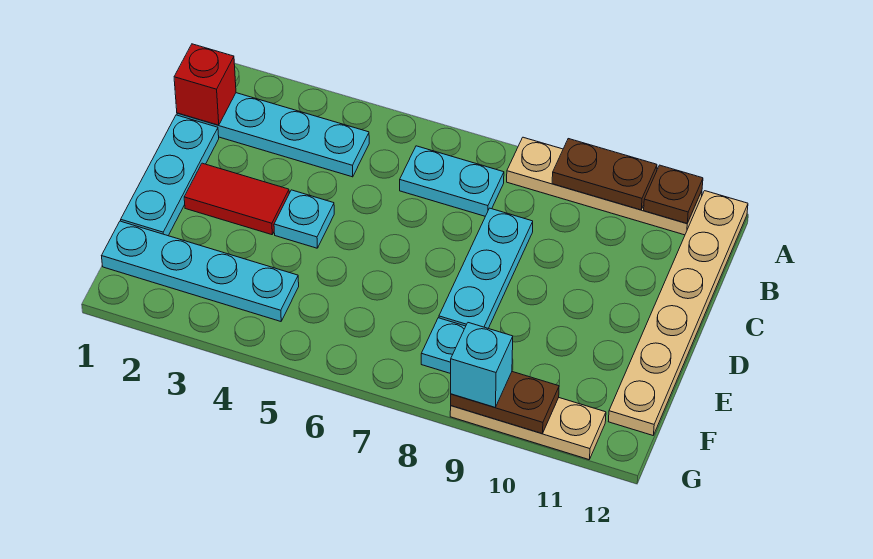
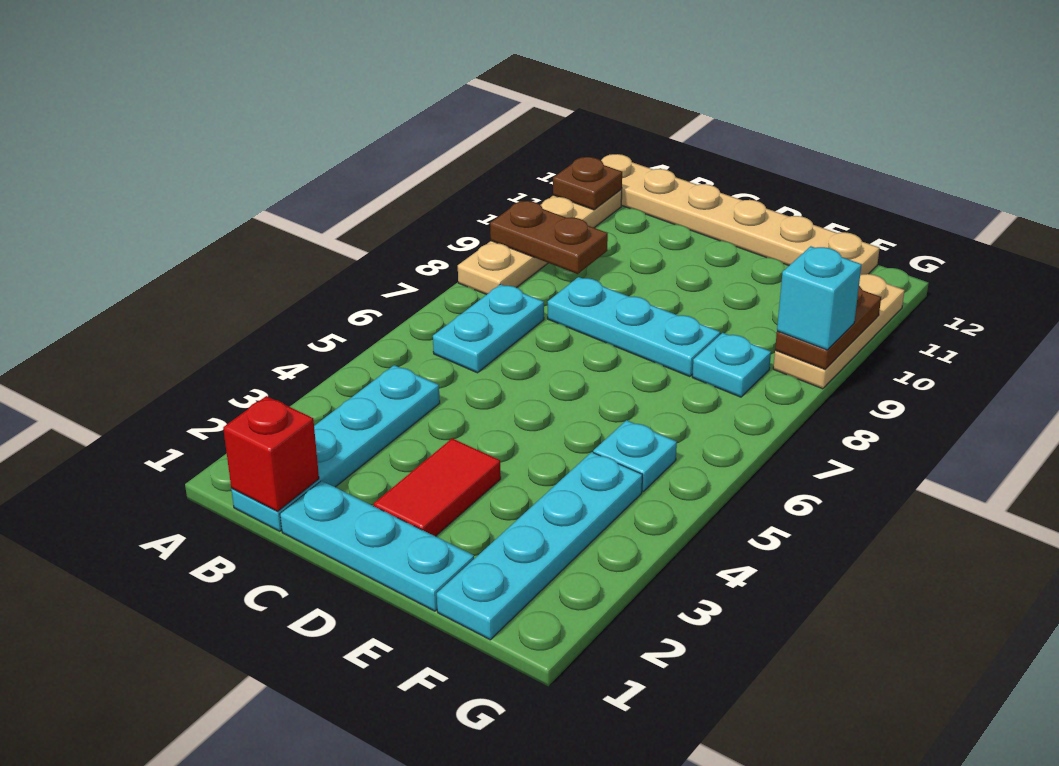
brown plate A9:A10 level 2 -> brown plate A9:B9 level 2
cyan plate D4 level 1 -> cyan plate F5 level 1

